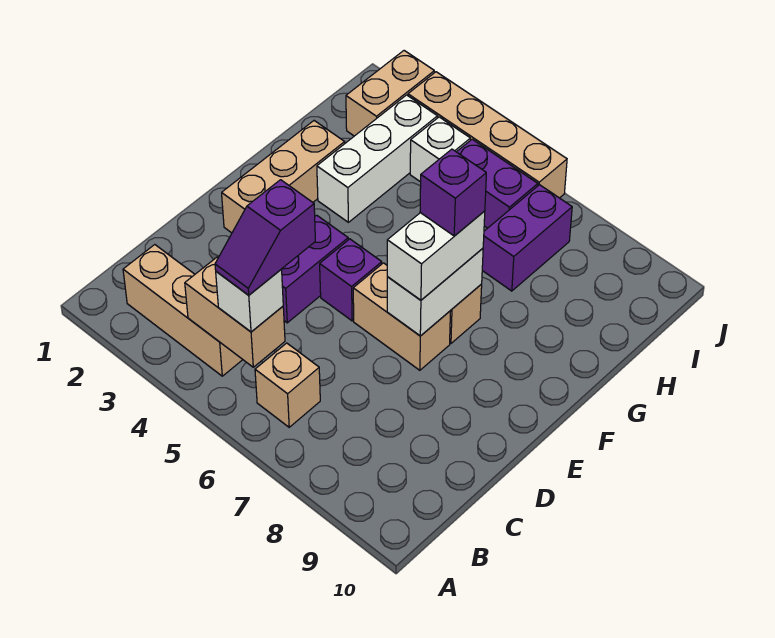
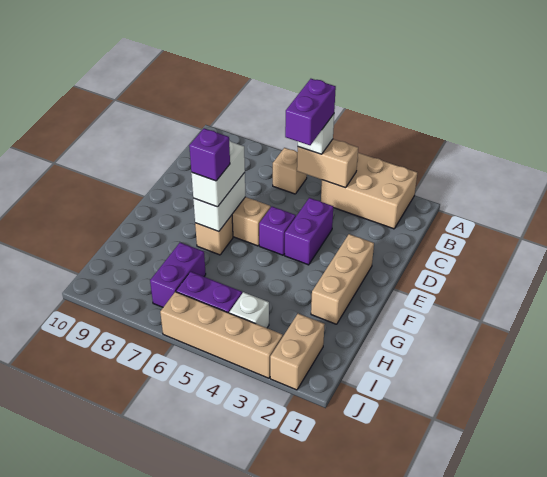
tan brick B2:B4 level 1 -> tan brick A2:B4 level 1
purple slope B5:C5 level 4 top C -> purple brick B5:C5 level 4
white brick G3:I3 level 1 -> none

